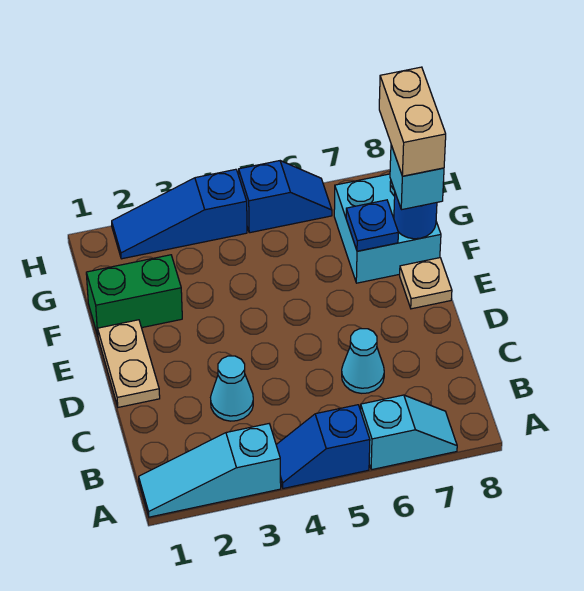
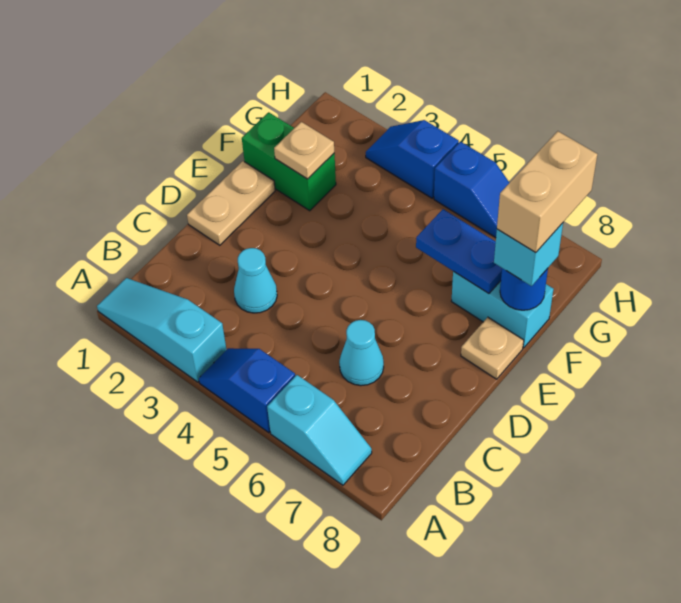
none -> tan plate F2 level 2
cyan brick F7:G8 level 1 -> cyan brick F7:F8 level 1
blue plate F7 level 2 -> blue plate F6:F7 level 2
blue slope H2:H4 level 1 top 4 -> blue slope H3:H4 level 1 top 4

